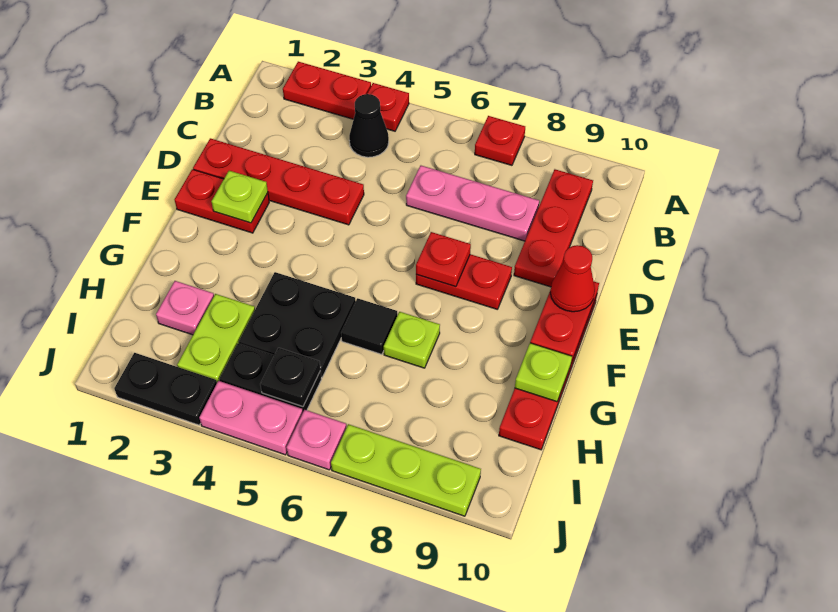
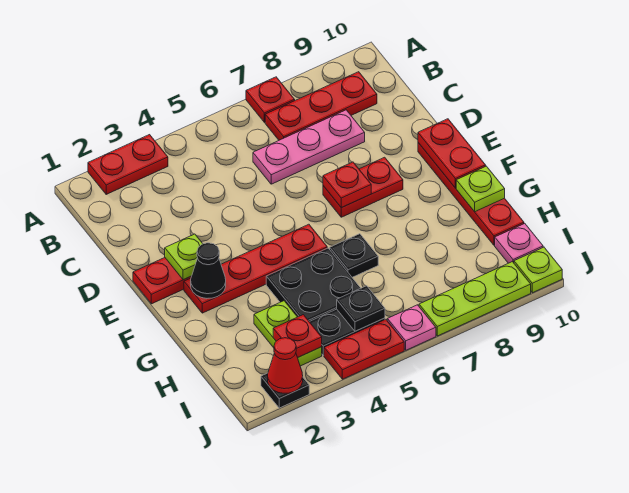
red plate A4 level 1 -> red plate I3 level 2
black cone B4 level 1 -> black cone F2 level 2
red plate B9:D9 level 1 -> red plate B7:B9 level 1
red plate D1:D4 level 1 -> red plate F2:F5 level 1
red cone E10 level 3 -> red cone J2 level 2
black tile G6 level 1 -> black plate G6 level 1
lime plate G7 level 1 -> lime plate J10 level 1
pink plate H2 level 1 -> pink plate I10 level 1
black plate J2:J3 level 1 -> black plate J2 level 1
pink plate J4:J5 level 1 -> red plate J4:J5 level 1

